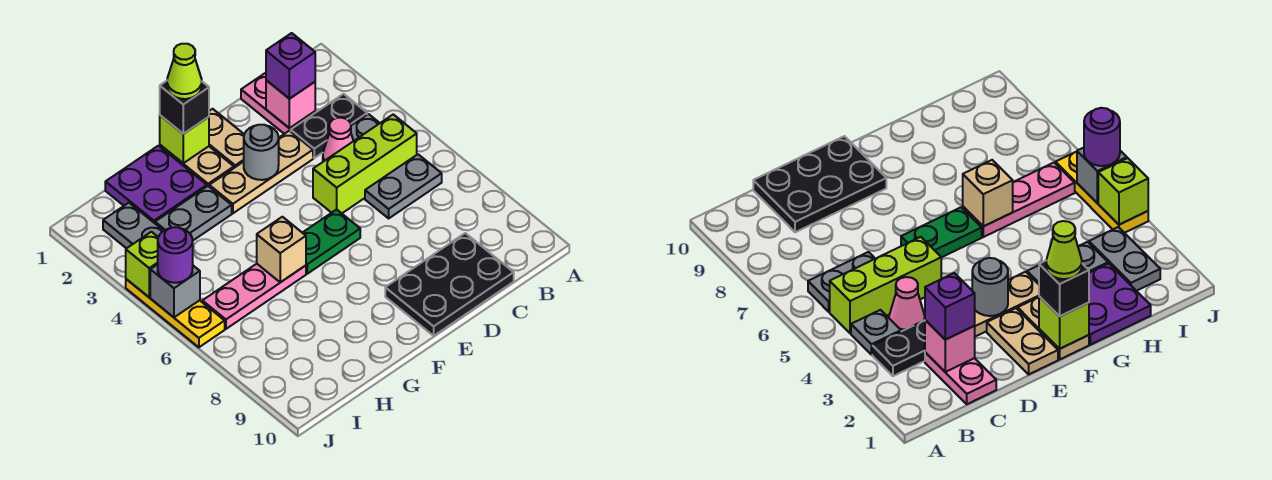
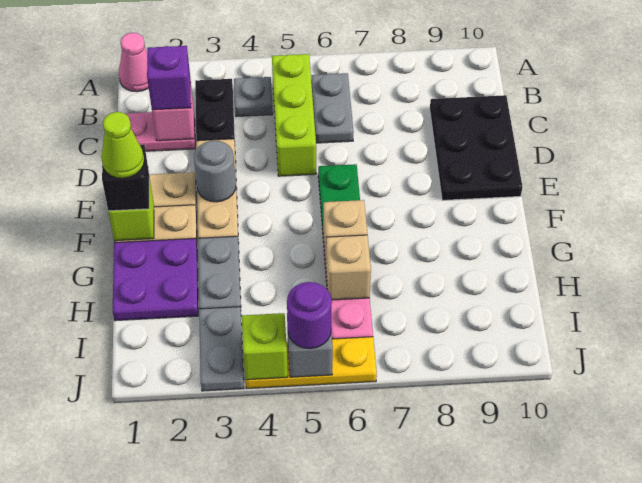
pink cone C4 level 1 -> pink cone A1 level 1
none -> tan brick H6 level 2
grey plate I2:I3 level 1 -> grey plate I3:J3 level 1

